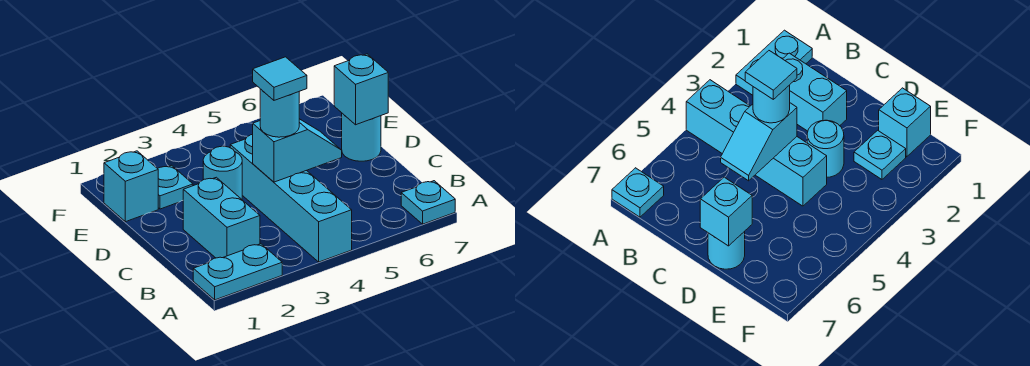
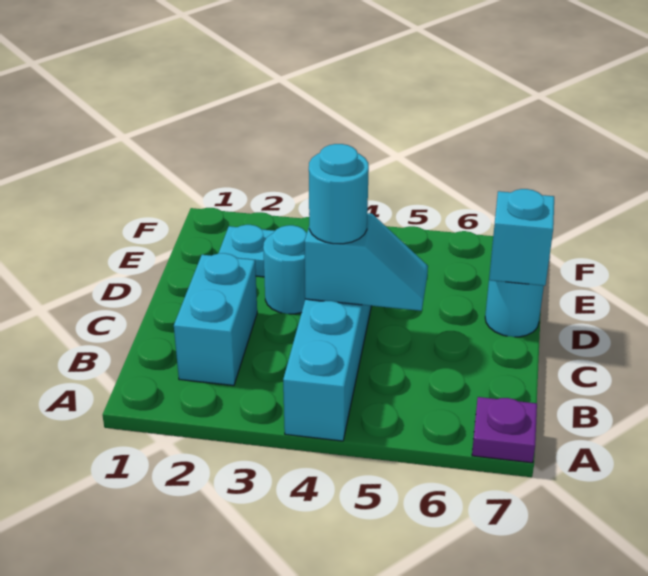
cyan plate A1:A2 level 1 -> none
cyan plate A7 level 1 -> purple plate A7 level 1
cyan tile C4 level 4 -> none
cyan brick E1 level 1 -> none

